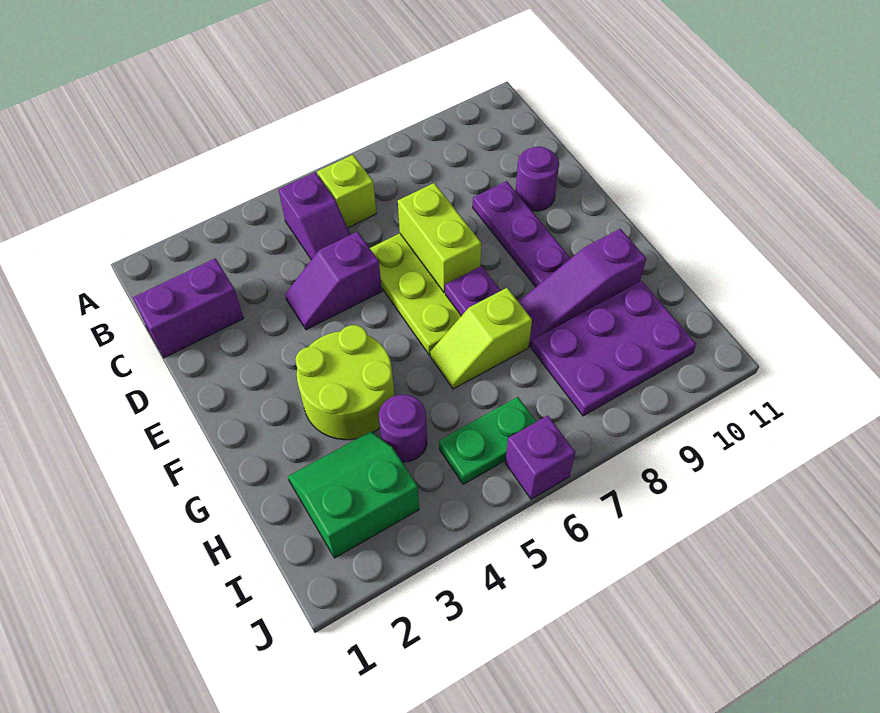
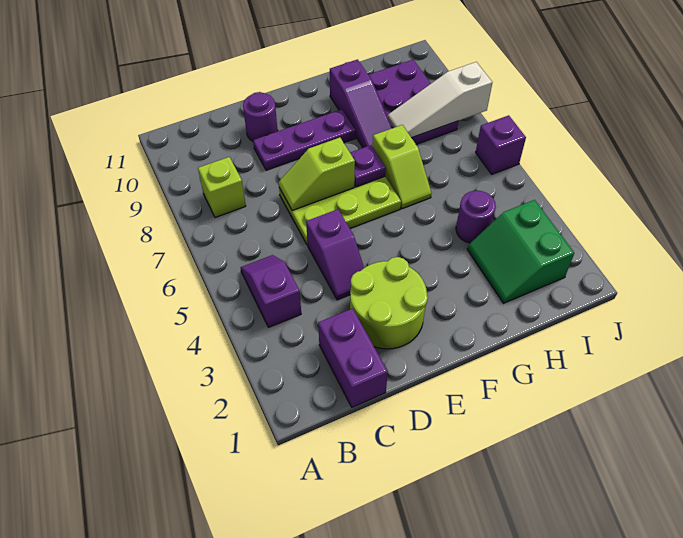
purple slope B5:C5 level 1 top B -> purple slope B4:B5 level 1 top 4
lime brick B6 level 1 -> lime brick B8 level 1
lime brick D7:E7 level 2 -> lime slope D7:E7 level 2 top E
lime round brick F3:G4 level 1 -> lime round brick D2:E3 level 1
none -> white slope H8:J8 level 2 top J
green plate I5:I6 level 1 -> none

